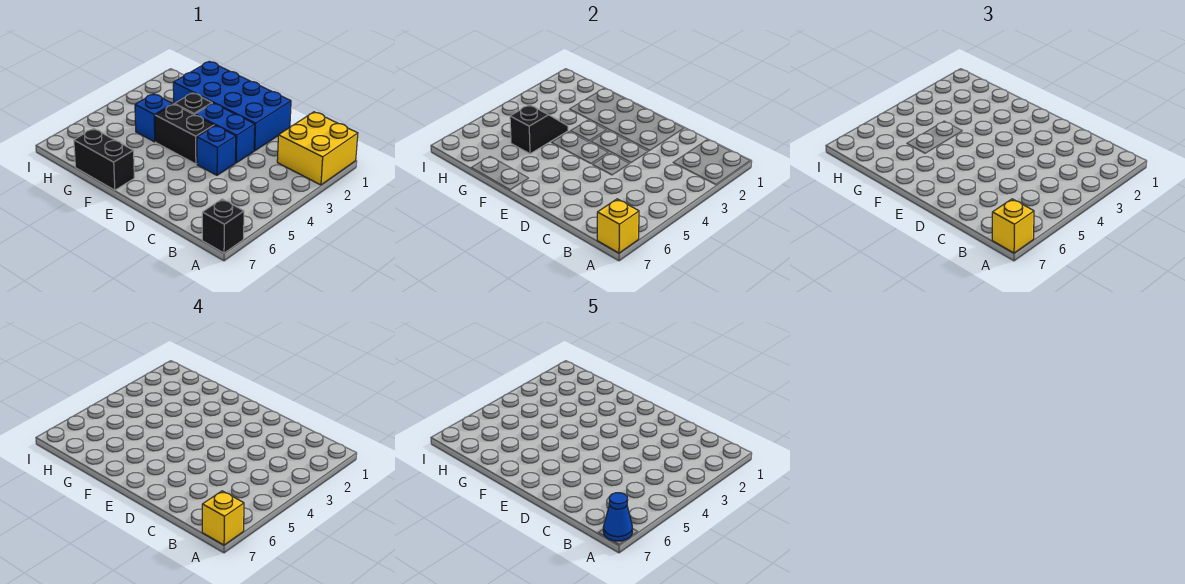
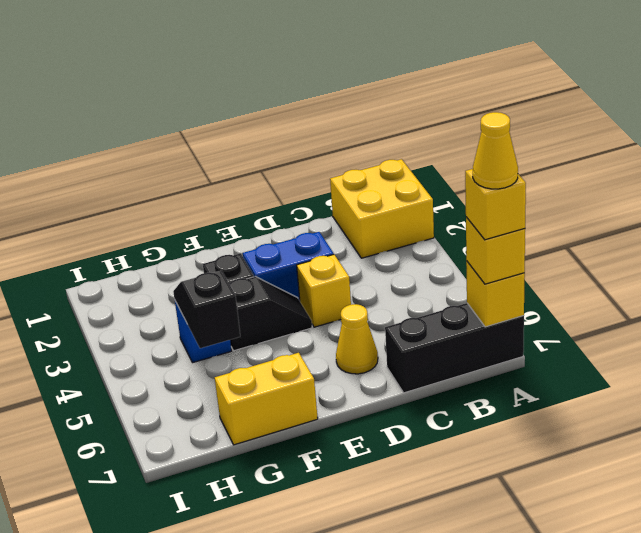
black brick A7 level 1 -> black brick A7:C7 level 1
blue cone A7 level 5 -> yellow cone A7 level 5
blue brick D1:G2 level 1 -> none
blue brick D4 level 1 -> yellow brick D4 level 1
none -> yellow cone D6 level 1
black brick E4:F4 level 1 -> black slope E4:F4 level 1 top F
black brick F7:G7 level 1 -> yellow brick F7:G7 level 1

